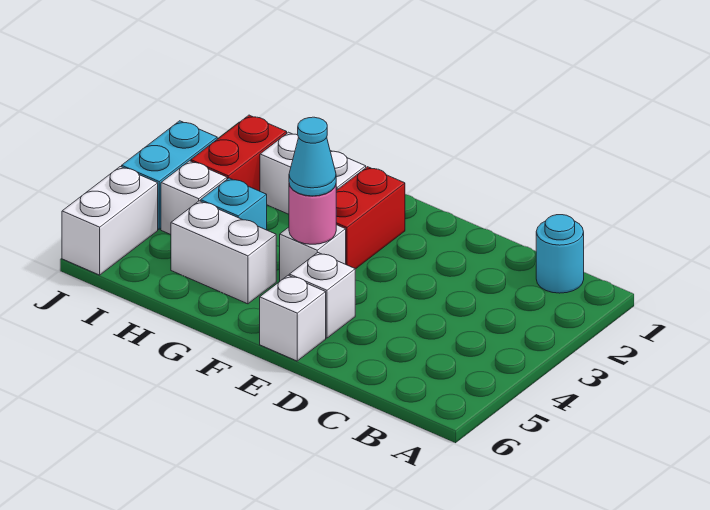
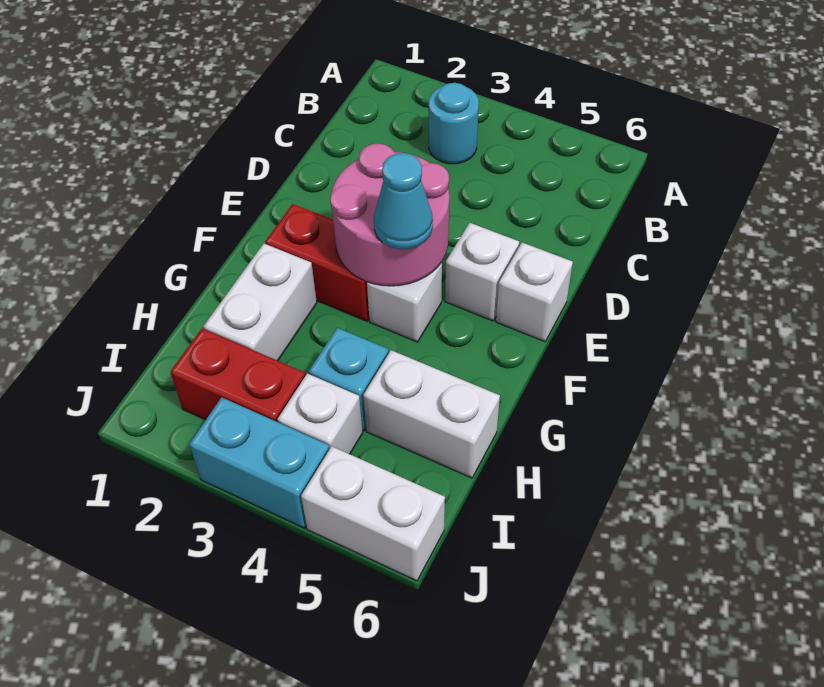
cyan round brick B1 level 1 -> cyan round brick B3 level 1
pink round brick F4 level 2 -> pink round brick E3:F4 level 2
white brick G5:H5 level 1 -> white brick H5:H6 level 1

